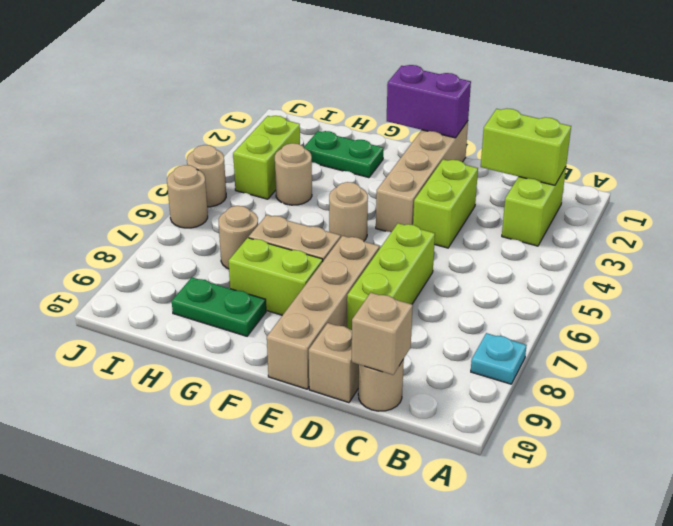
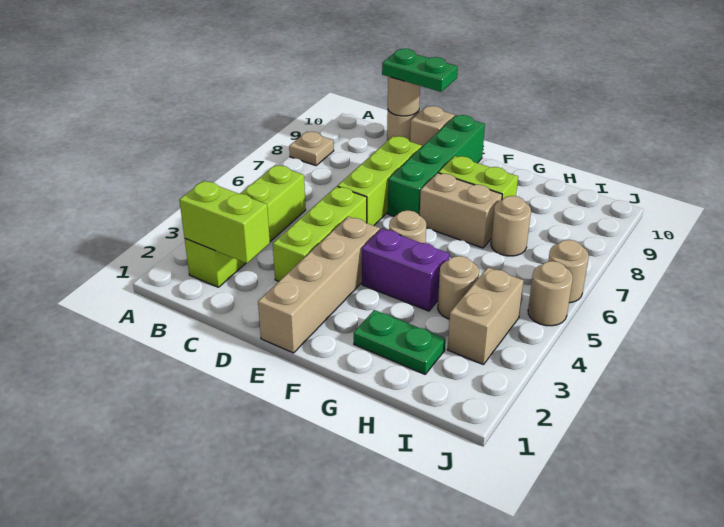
cyan plate A8 level 1 -> tan plate A8 level 1
lime brick B2:B3 level 1 -> lime brick B2:B5 level 1
tan brick C10 level 2 -> tan round brick C10 level 2
lime brick D3:D4 level 1 -> lime brick D3:D5 level 1
purple brick E1:F1 level 2 -> purple brick F4:G4 level 1
tan brick E7:E10 level 1 -> green brick E7:E10 level 1
green plate G9:H9 level 1 -> green plate C10:D10 level 3
lime brick I3:I4 level 1 -> tan brick I3:I4 level 1

